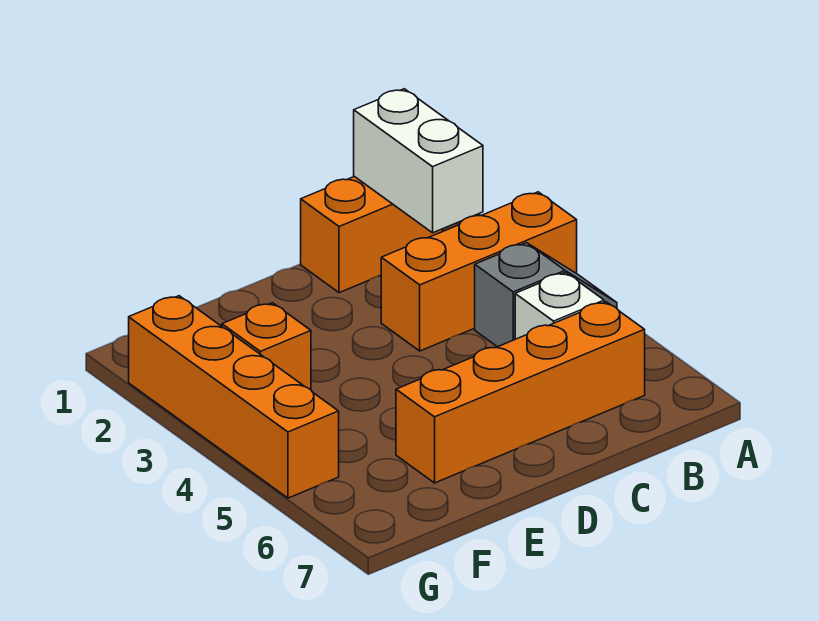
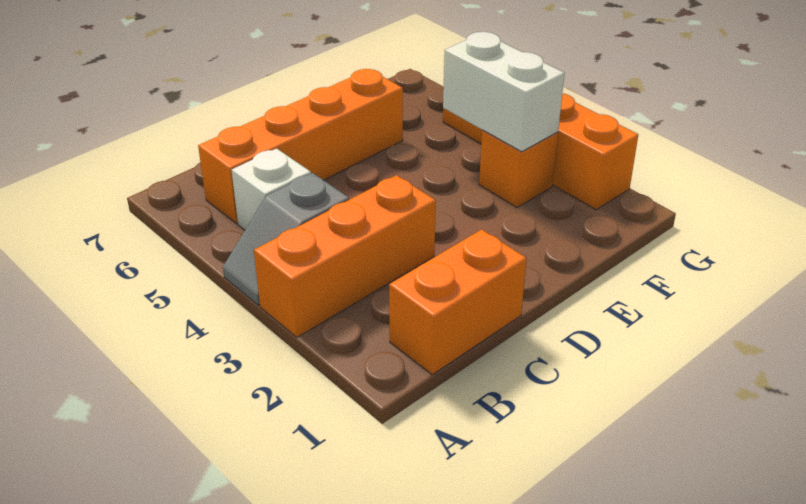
white brick B1:B2 level 2 -> white brick F3:F4 level 2

